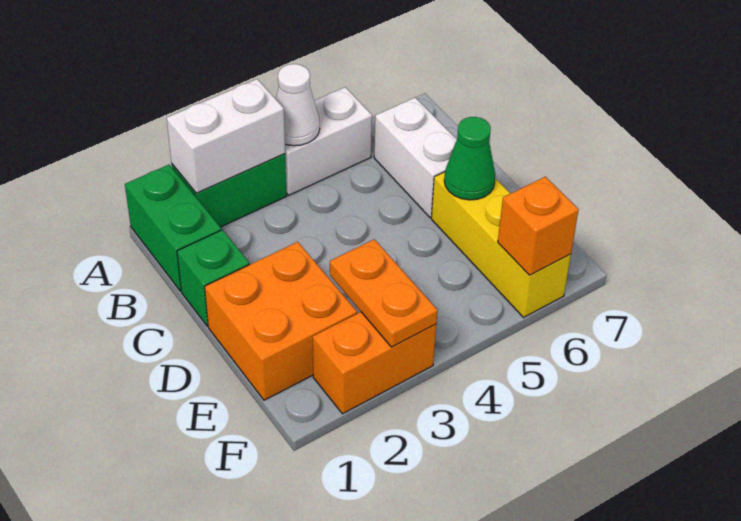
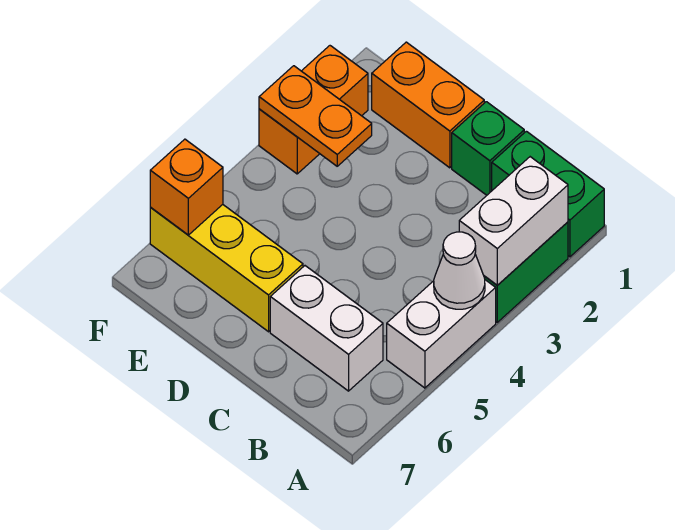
orange brick D1:E2 level 1 -> orange brick D1:E1 level 1
green cone D6 level 2 -> none

